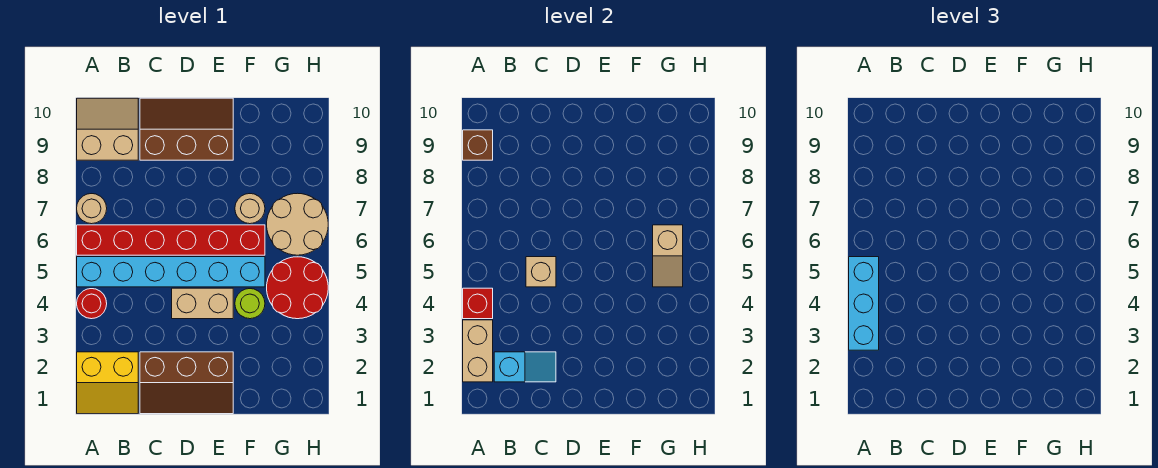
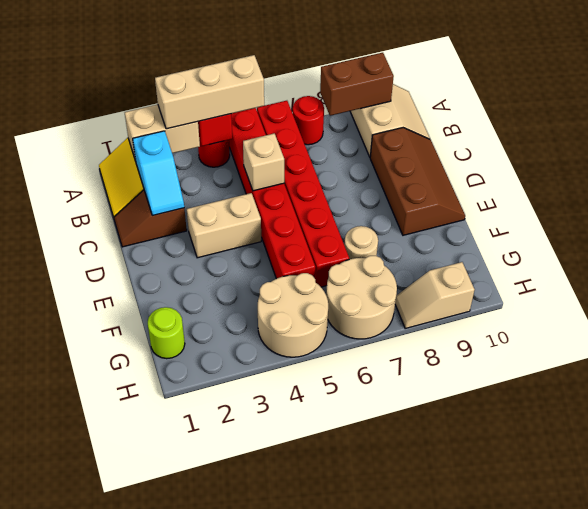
cyan brick A3:A5 level 3 -> tan brick A3:A5 level 3
cyan brick A5:F5 level 1 -> red brick A5:F5 level 1
tan round brick A7 level 1 -> red round brick A7 level 1
brown brick A9 level 2 -> brown brick A8:A9 level 2
brown slope C1:E2 level 1 top 2 -> brown slope C1:C2 level 1 top 2
tan brick D4:E4 level 1 -> tan brick D3:D4 level 1
lime round brick F4 level 1 -> lime round brick G1 level 1
red round brick G4:H5 level 1 -> tan round brick G4:H5 level 1
tan slope G5:G6 level 2 top 6 -> tan slope H8:H9 level 1 top 9

